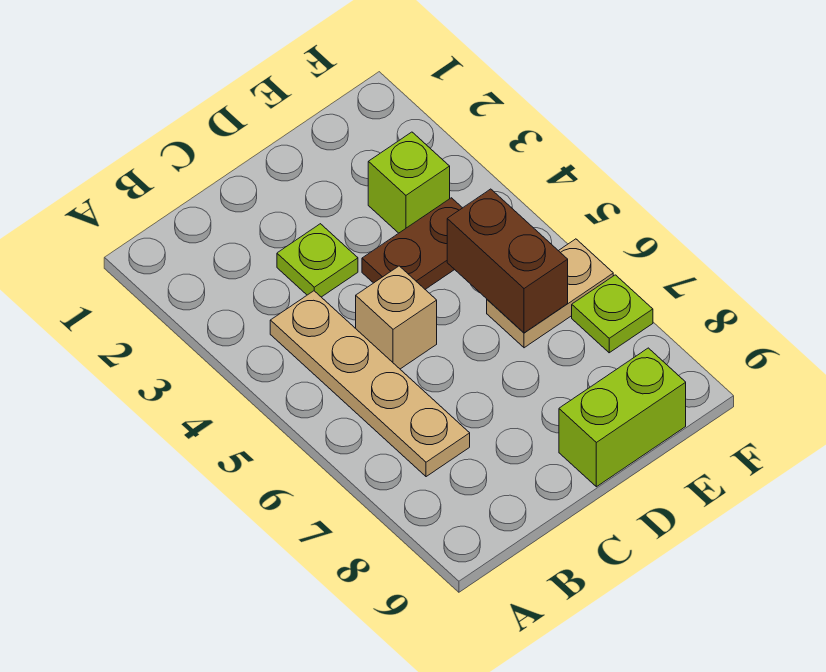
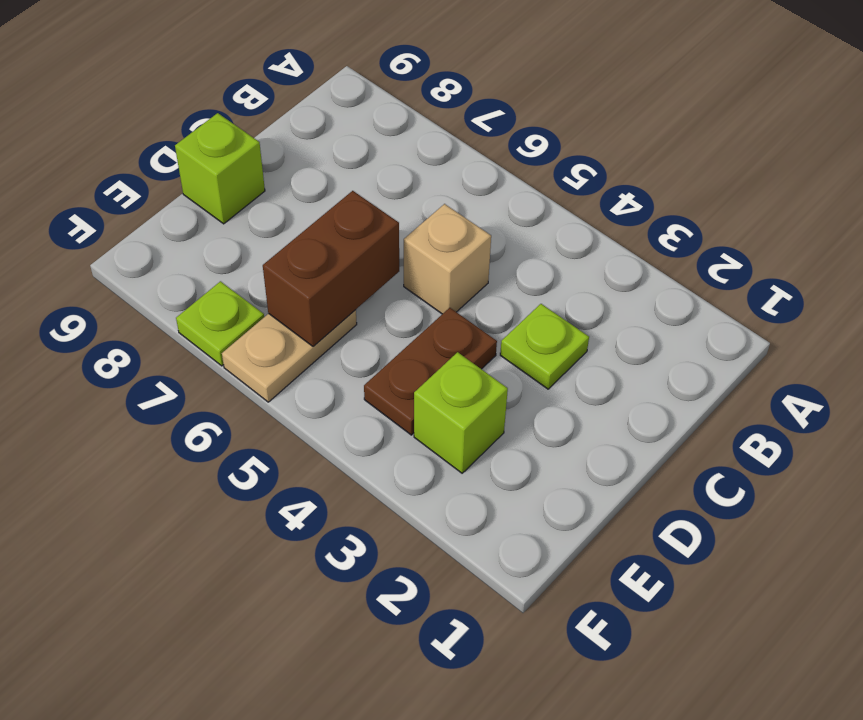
tan plate B4:B7 level 1 -> none
lime brick D9:E9 level 1 -> lime brick D9 level 1
brown brick E5:E6 level 2 -> brown brick D6:E6 level 2

